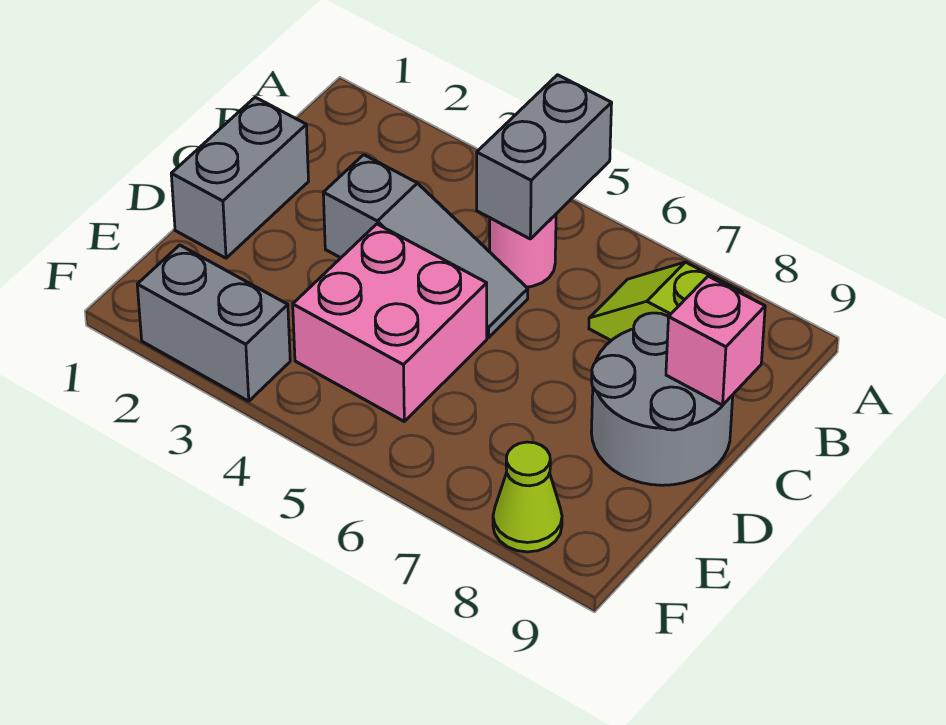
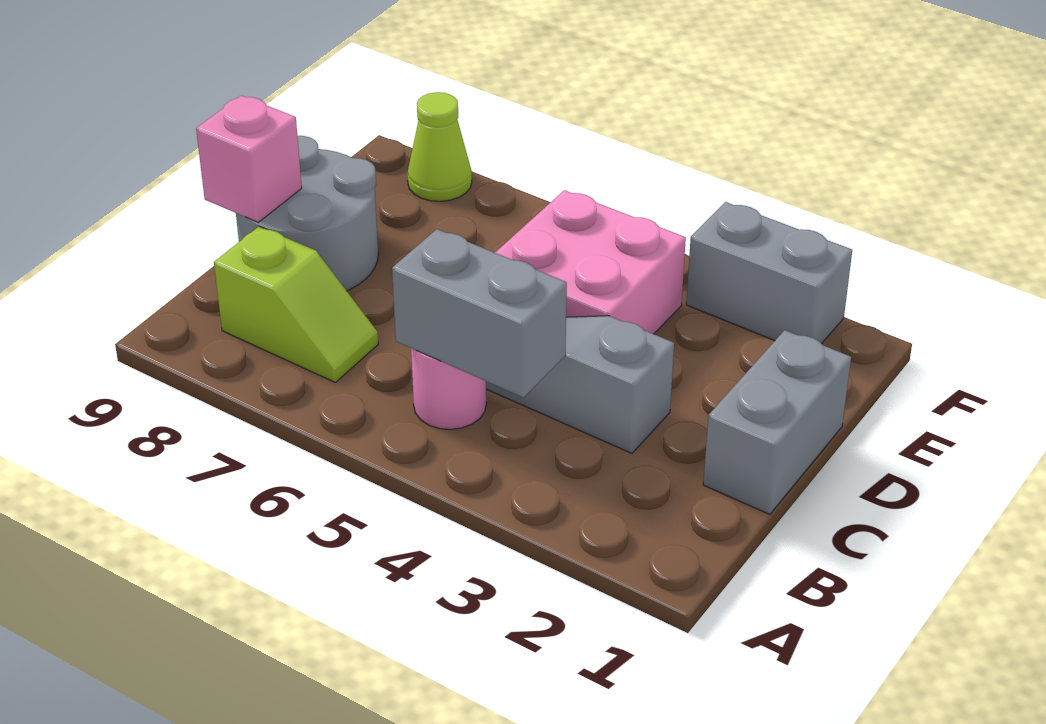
grey brick A5:B5 level 2 -> grey brick B4:B5 level 2

